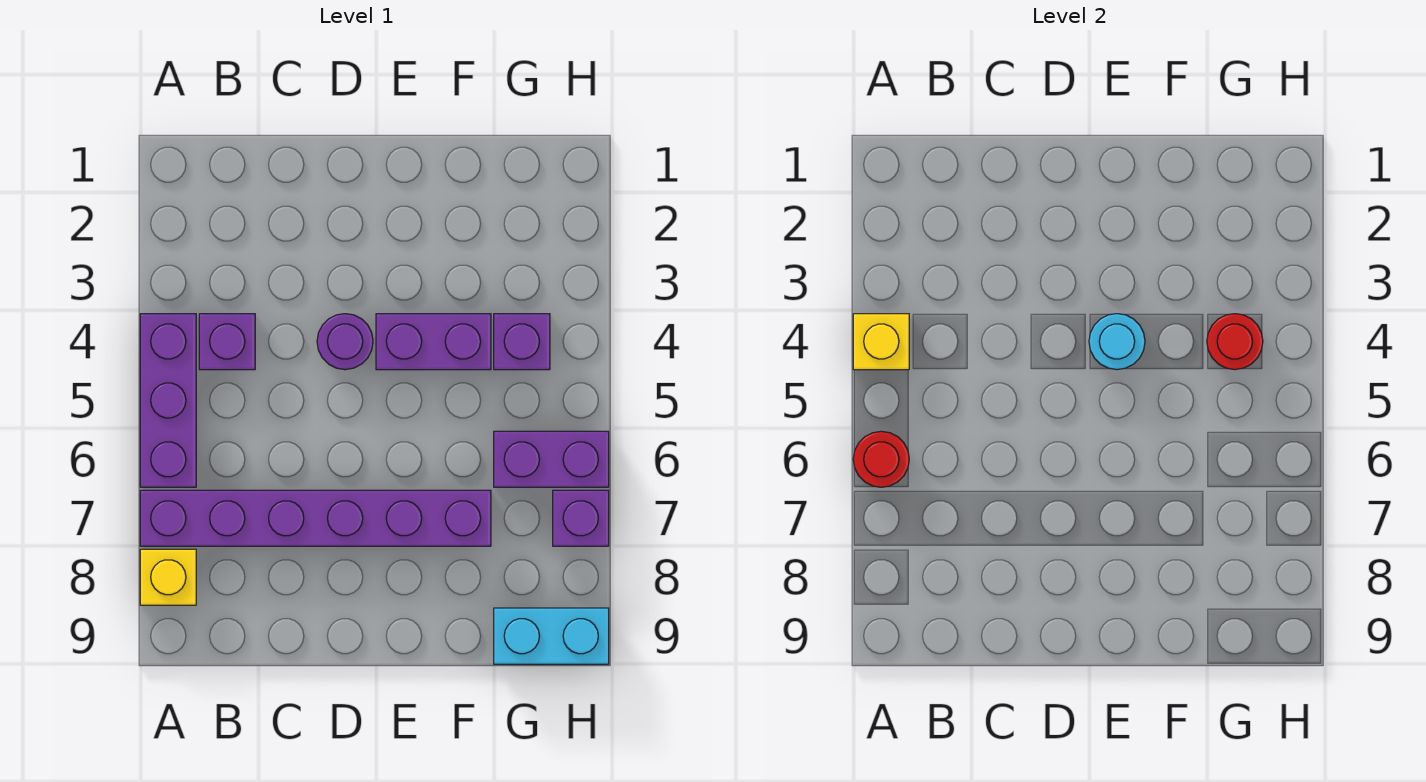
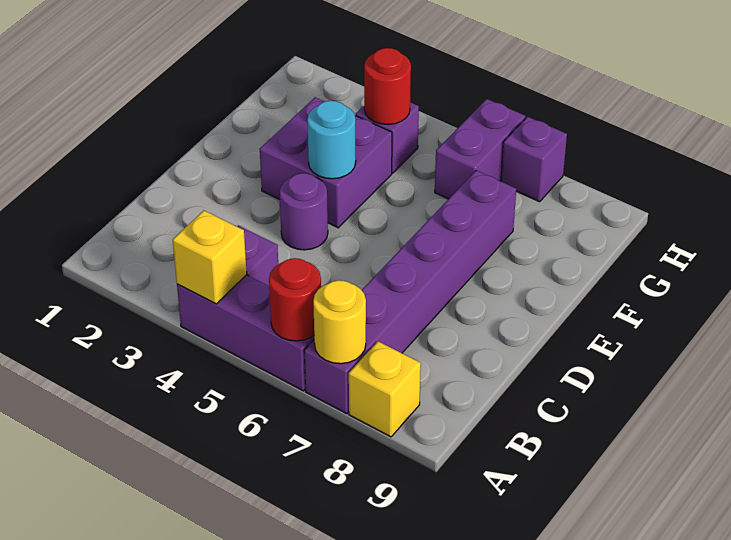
none -> yellow round brick A7 level 2
purple brick E4:F4 level 1 -> purple brick E3:F4 level 1
cyan brick G9:H9 level 1 -> none

